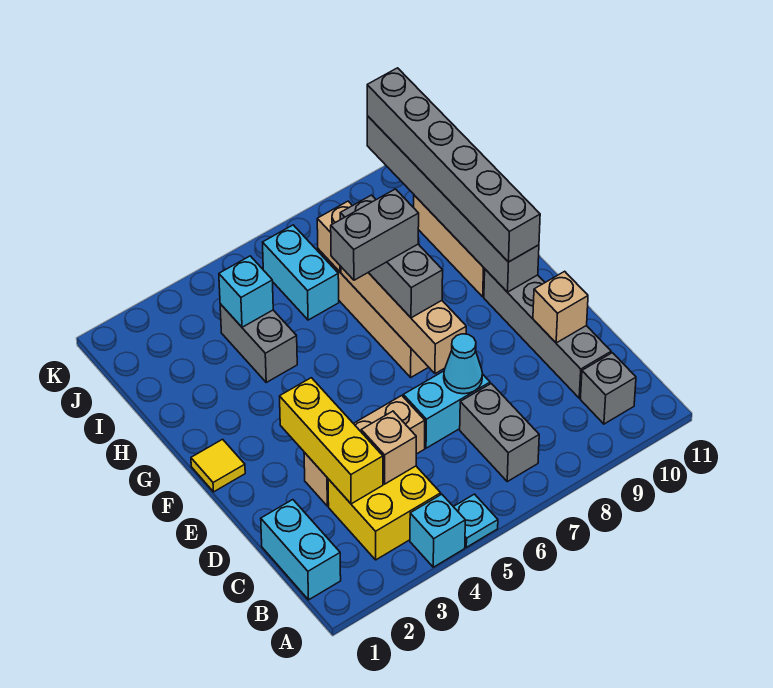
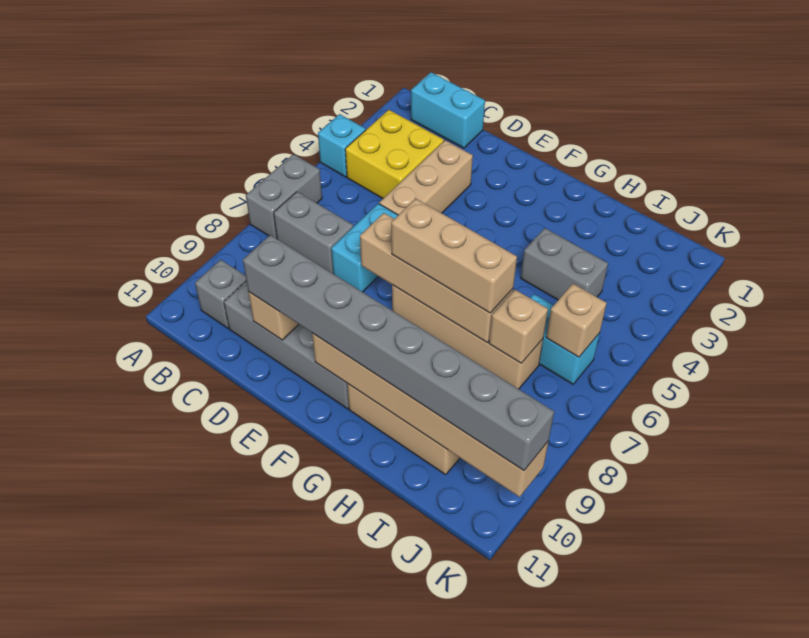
cyan plate A5 level 1 -> none
yellow brick C3:E3 level 2 -> none
tan brick C4 level 2 -> tan brick J6 level 2
cyan cone D7 level 2 -> none
yellow tile F1 level 1 -> none
grey brick F7:H7 level 3 -> tan brick F7:H7 level 3
grey brick F10:K10 level 2 -> tan brick F10:K10 level 2
grey brick F10:K10 level 3 -> grey brick D10:K10 level 3
grey brick G6:G7 level 4 -> grey brick A6:A7 level 1
cyan brick I4 level 2 -> none

